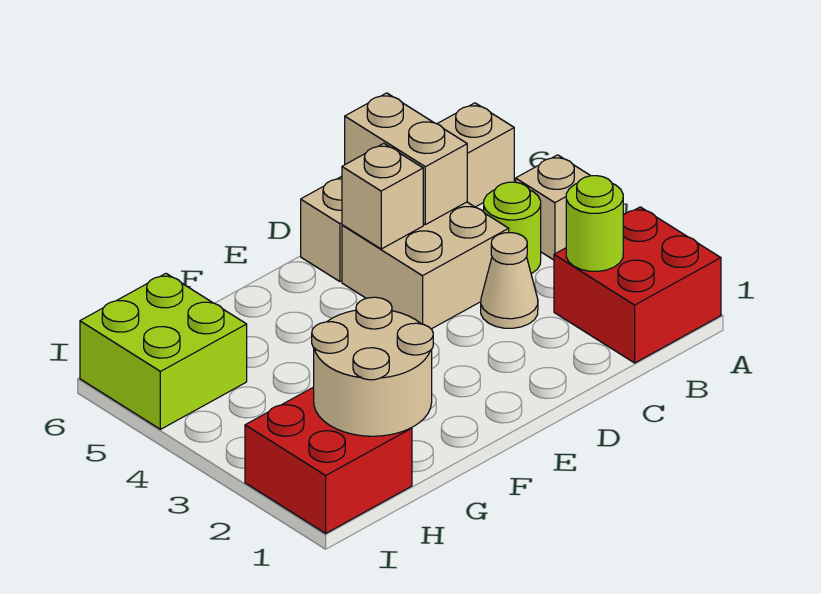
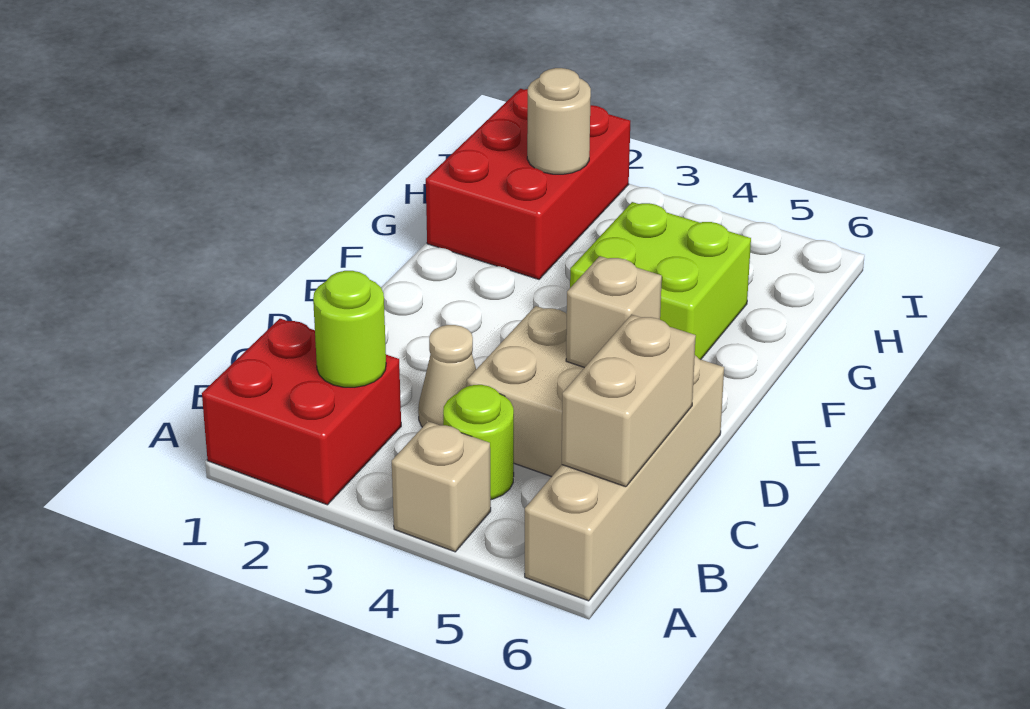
tan brick C5:C6 level 2 -> tan brick B6:C6 level 2
tan round brick G1:H2 level 2 -> tan round brick H2 level 2
red brick H1:I2 level 1 -> red brick G1:I2 level 1
lime brick H5:I6 level 1 -> lime brick F4:G5 level 1

